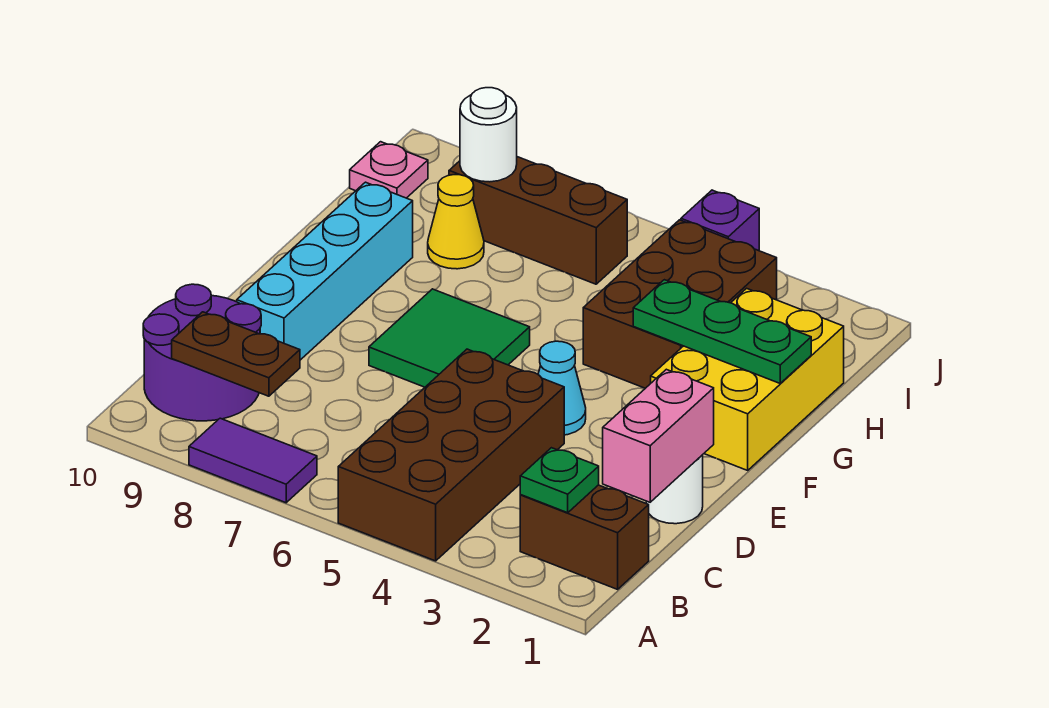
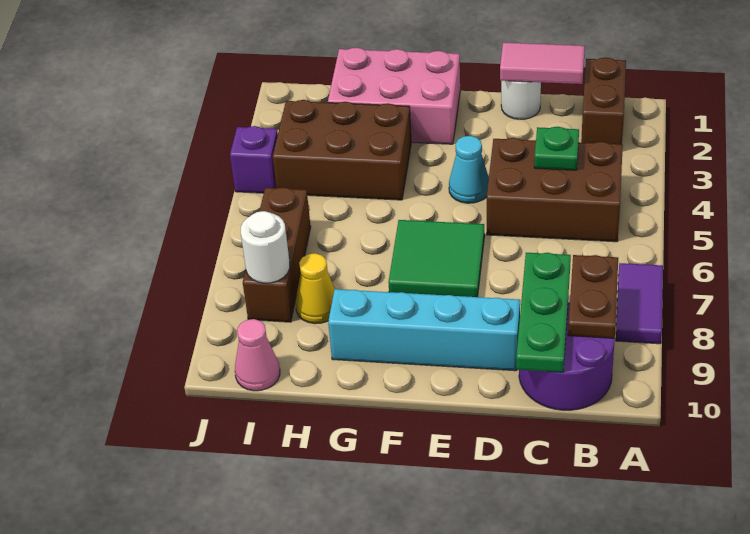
brown brick A4:D5 level 1 -> brown brick B4:D5 level 1
green plate B2 level 2 -> green plate C4 level 2
pink brick C1:D1 level 2 -> pink tile C1:D1 level 2
yellow brick F1:H2 level 1 -> pink brick F1:H2 level 1
green plate G1:G3 level 2 -> green plate C8:C10 level 2
pink plate I10 level 1 -> pink cone I10 level 1

